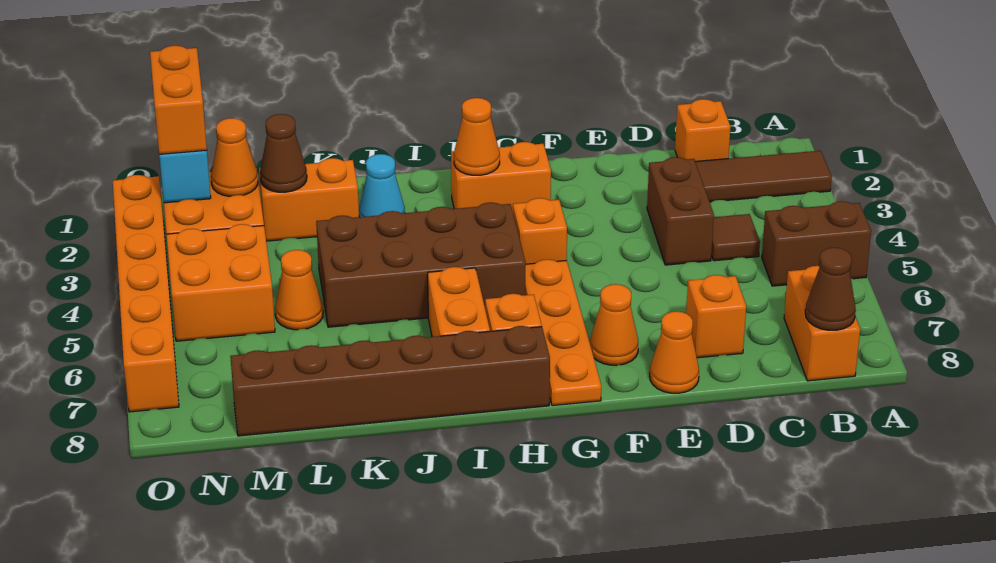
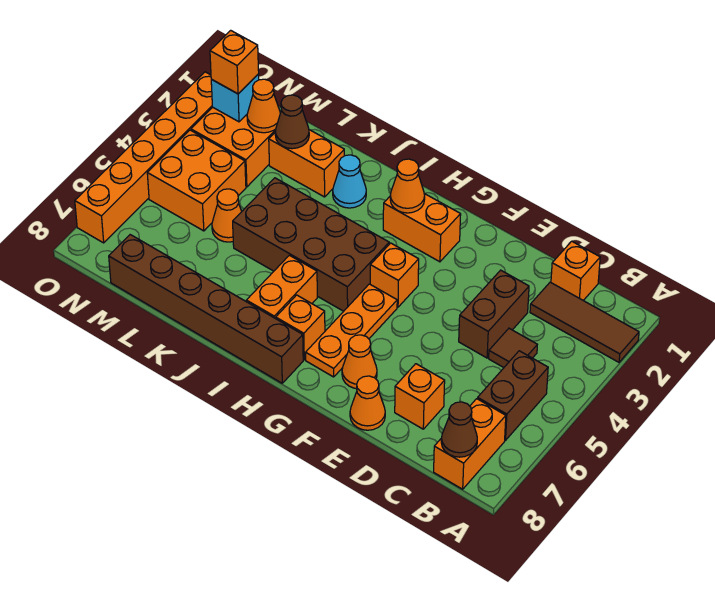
brown brick A5:B5 level 1 -> brown brick B5:B6 level 1
orange plate G5:G8 level 1 -> orange plate G5:G7 level 1
orange brick N1:N2 level 3 -> orange brick N2 level 3

